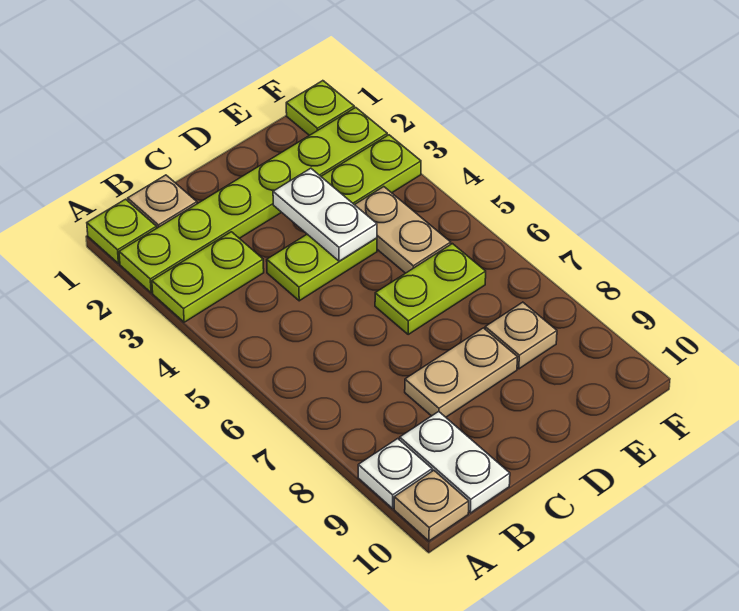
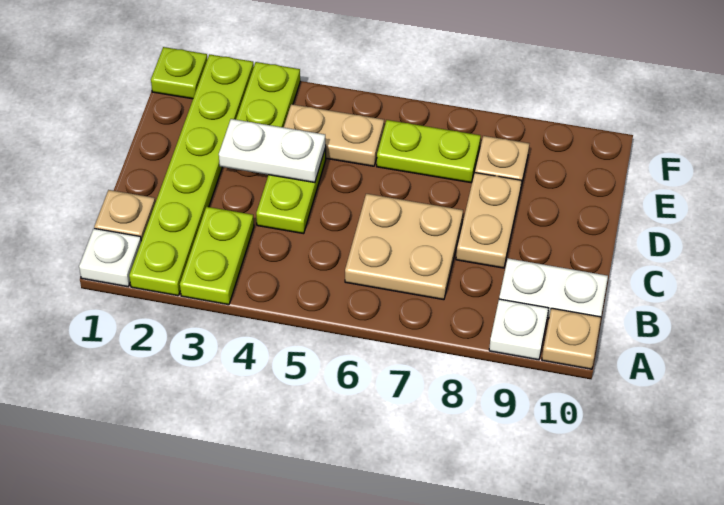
lime plate A1 level 1 -> white plate A1 level 1
none -> tan plate B6:C7 level 1
lime plate D6:E6 level 1 -> lime plate E6:E7 level 1

